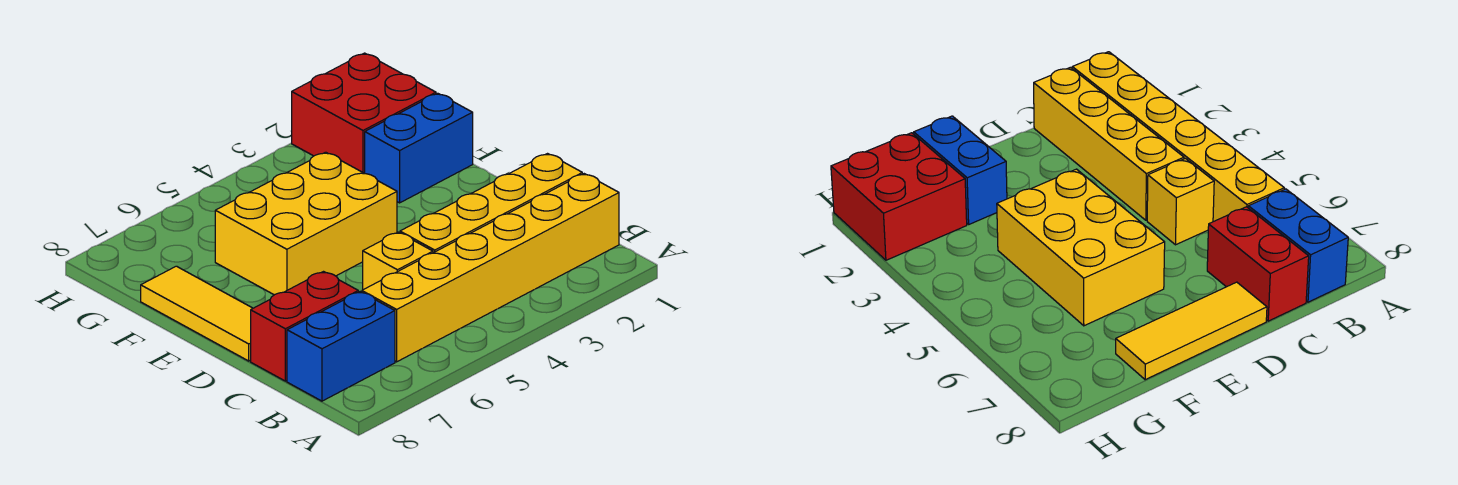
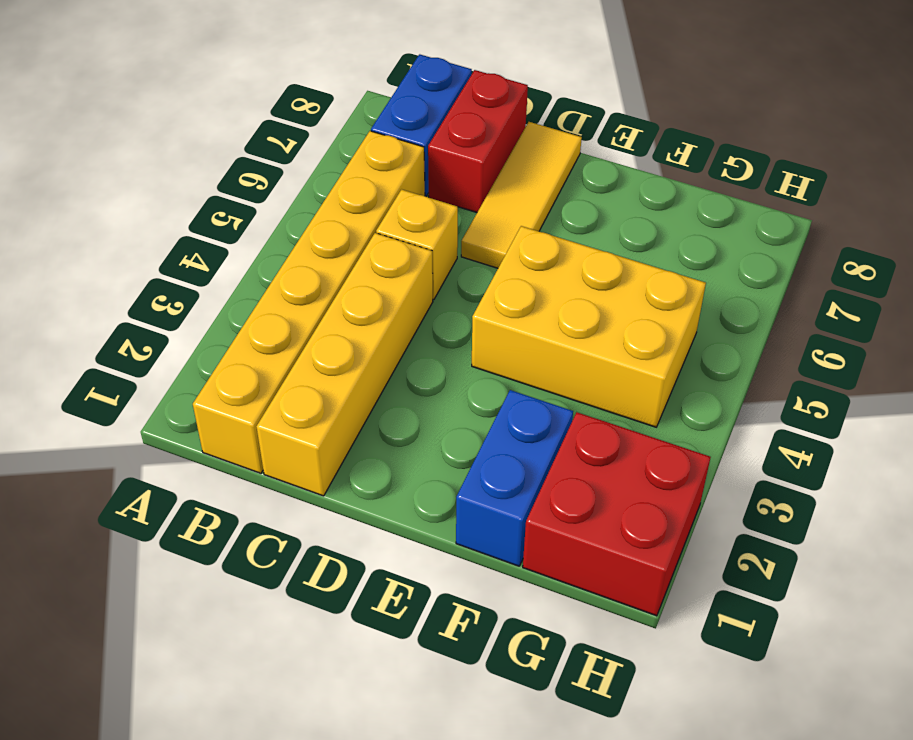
yellow tile D8:F8 level 1 -> yellow tile D6:D8 level 1
yellow brick E4:F6 level 1 -> yellow brick E4:G5 level 1

